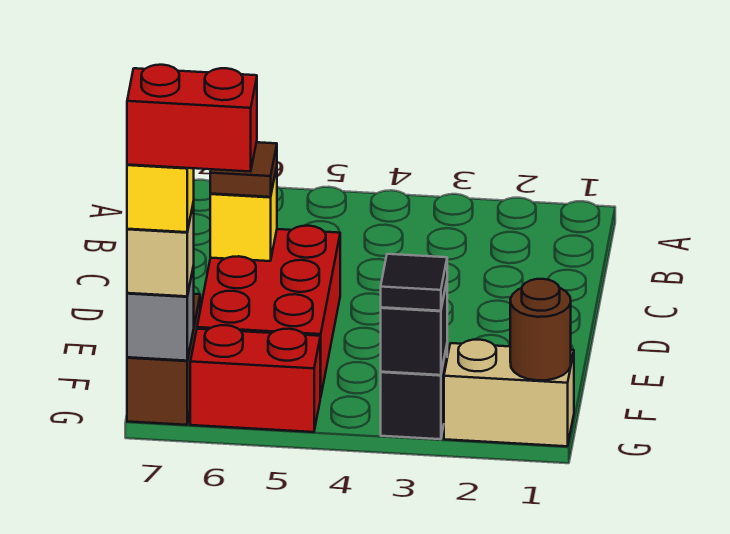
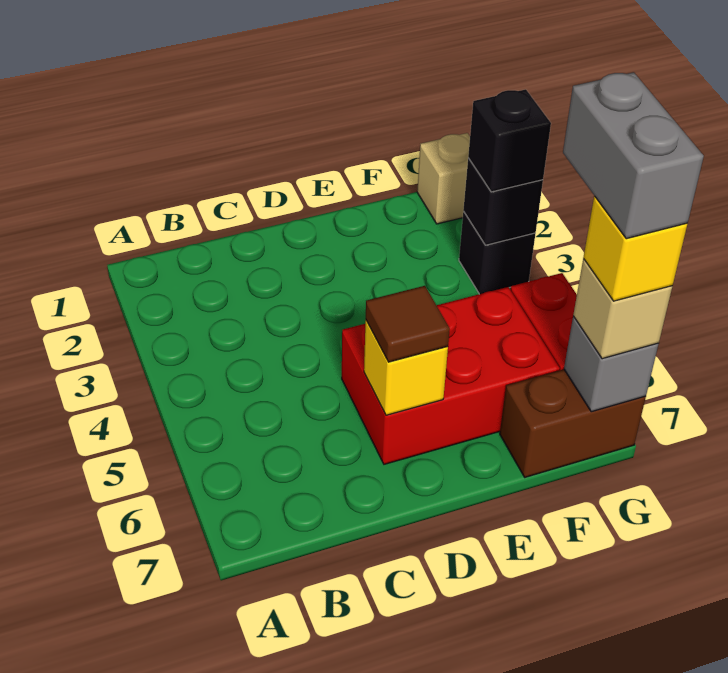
tan brick G1:G2 level 1 -> tan brick G1 level 1
brown round brick G1 level 2 -> none
black tile G3 level 3 -> black brick G3 level 3
red brick G6:G7 level 5 -> grey brick G6:G7 level 5

